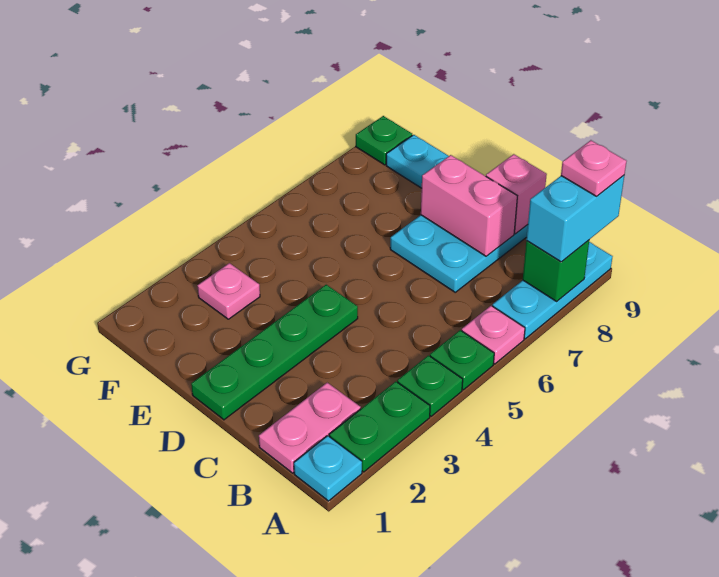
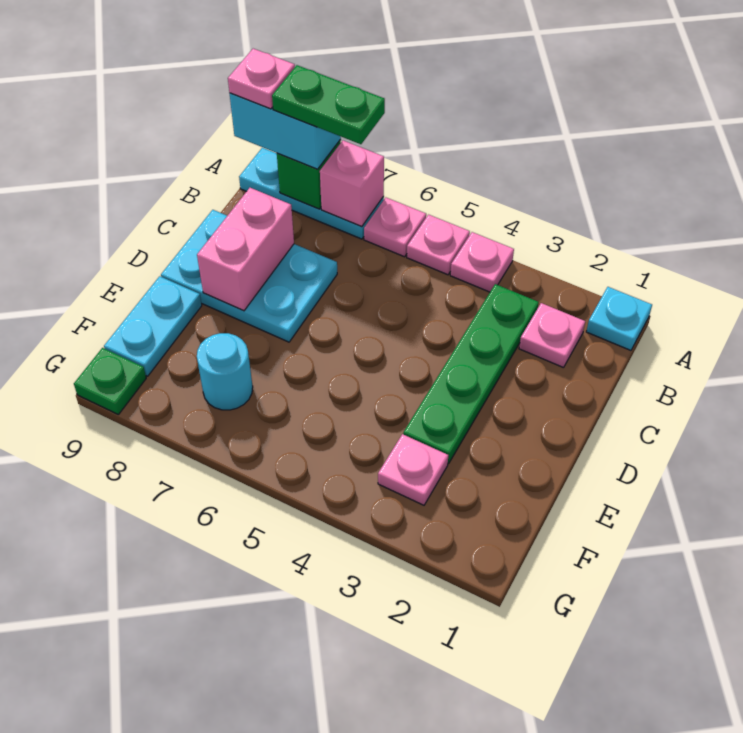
green plate A2:A3 level 1 -> green plate A7:A8 level 4
green plate A4 level 1 -> pink plate A4 level 1
green plate A5 level 1 -> pink plate A5 level 1
pink plate B1:B2 level 1 -> pink plate B2 level 1
pink brick C9 level 2 -> pink brick A7 level 2
green plate D1:D4 level 1 -> green plate B3:E3 level 1
none -> cyan round brick F7 level 1

